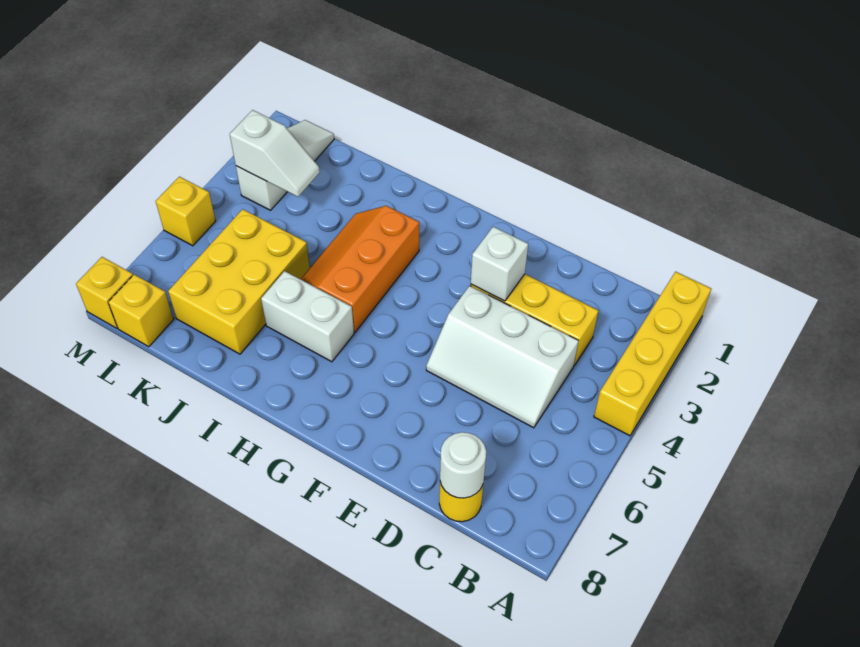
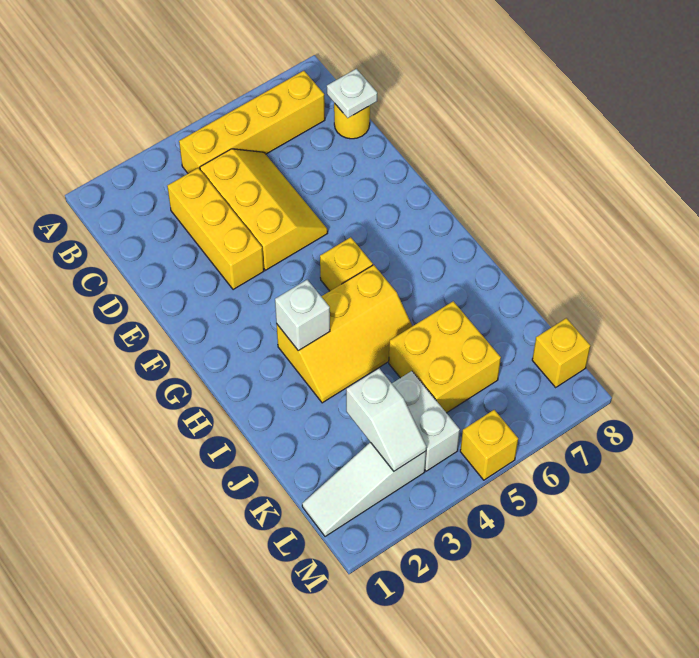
yellow brick A1:A4 level 1 -> yellow brick B4:B7 level 1
white slope C4:E5 level 1 top 4 -> yellow slope C4:E5 level 1 top 4
white round brick C8 level 2 -> white plate C8 level 2
white brick E3 level 2 -> white brick H3 level 2
orange slope H3:I5 level 1 top H -> yellow slope H3:I5 level 1 top H
white brick H6:I6 level 1 -> white brick K4:L4 level 1
yellow brick J5:K7 level 1 -> yellow brick J5:K6 level 1
white slope K3:L3 level 2 top L -> white slope K3:L3 level 2 top K
yellow brick M8 level 1 -> yellow brick G5 level 1

